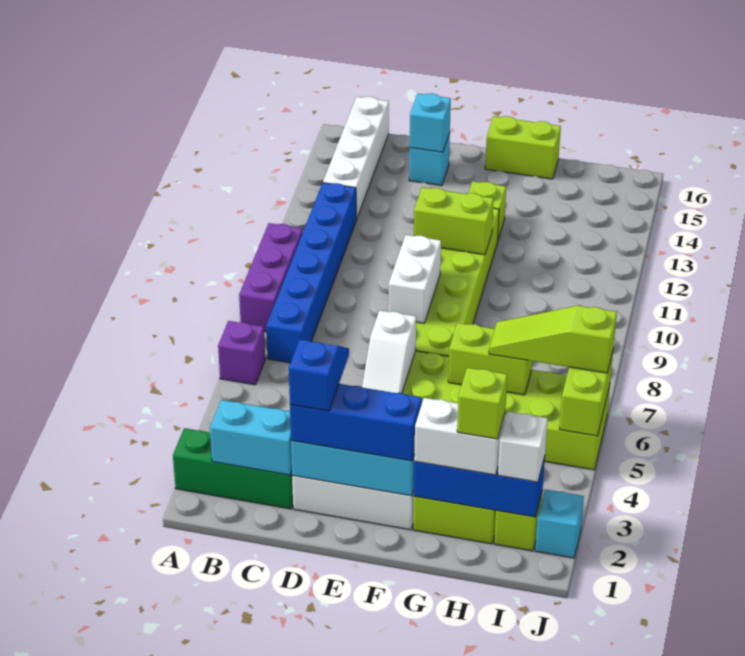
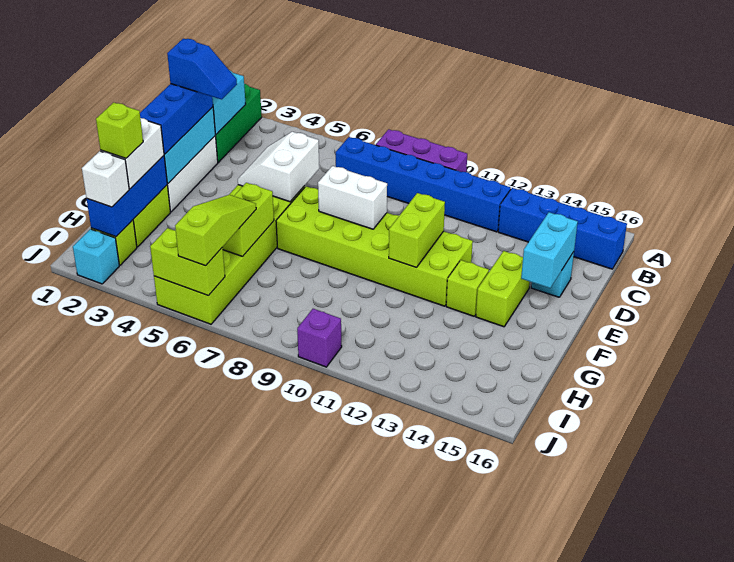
purple brick A6 level 1 -> purple brick J10 level 1
white brick B13:B16 level 1 -> blue brick B13:B16 level 1
cyan brick D15 level 2 -> cyan brick D15:E15 level 2
white slope E5:E6 level 2 top 6 -> white slope D5:E6 level 2 top 6
lime brick F16:G16 level 1 -> lime brick E14:F14 level 1

